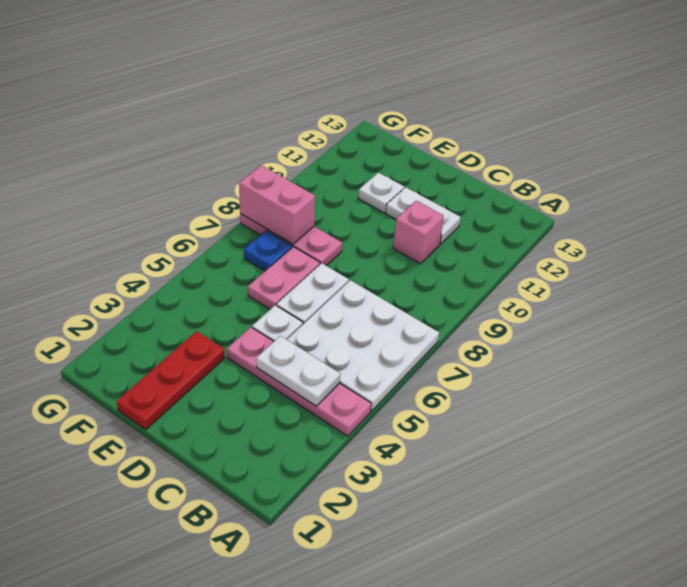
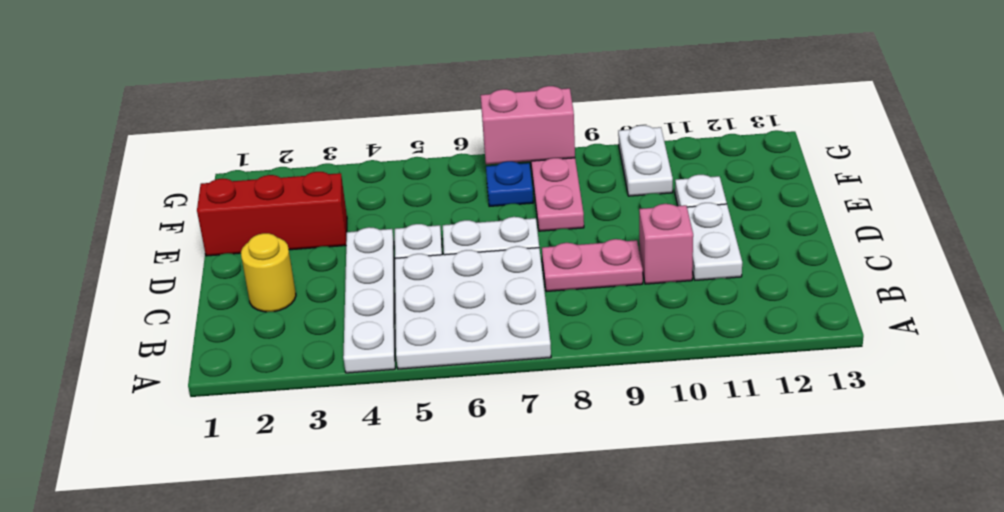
pink plate A4:D4 level 1 -> white plate A4:D4 level 1
white plate B4:C4 level 2 -> white plate F10:G10 level 1
none -> yellow round brick C2 level 1
red plate E1:E3 level 1 -> red brick E1:E3 level 1
pink plate E6:E7 level 1 -> pink plate C8:C9 level 1
pink brick F8:G8 level 2 -> pink brick G7:G8 level 2

